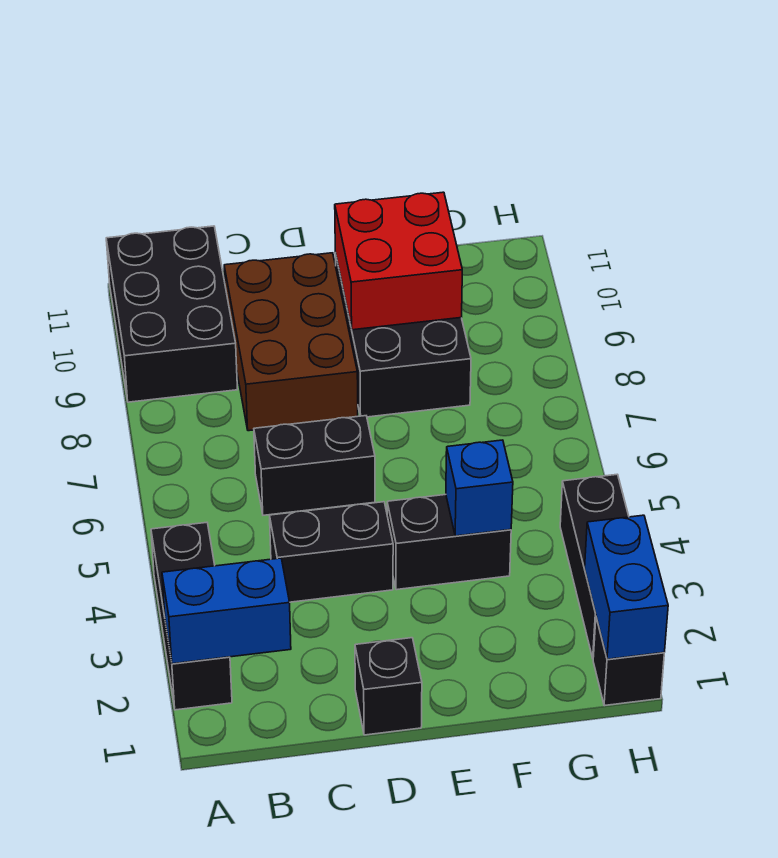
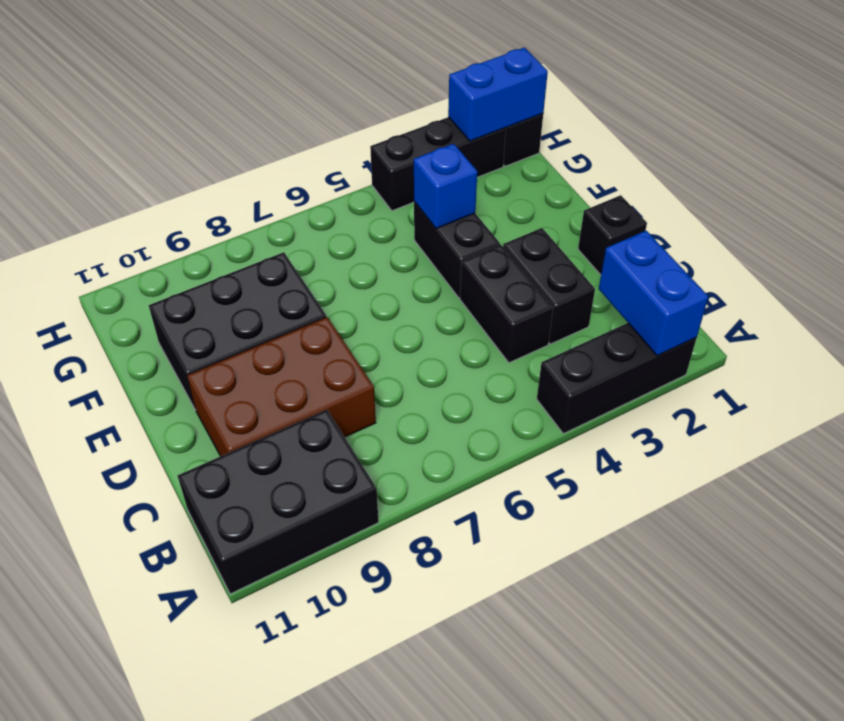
black brick C6:D6 level 1 -> black brick C3:D3 level 1
red brick E9:F10 level 2 -> none

